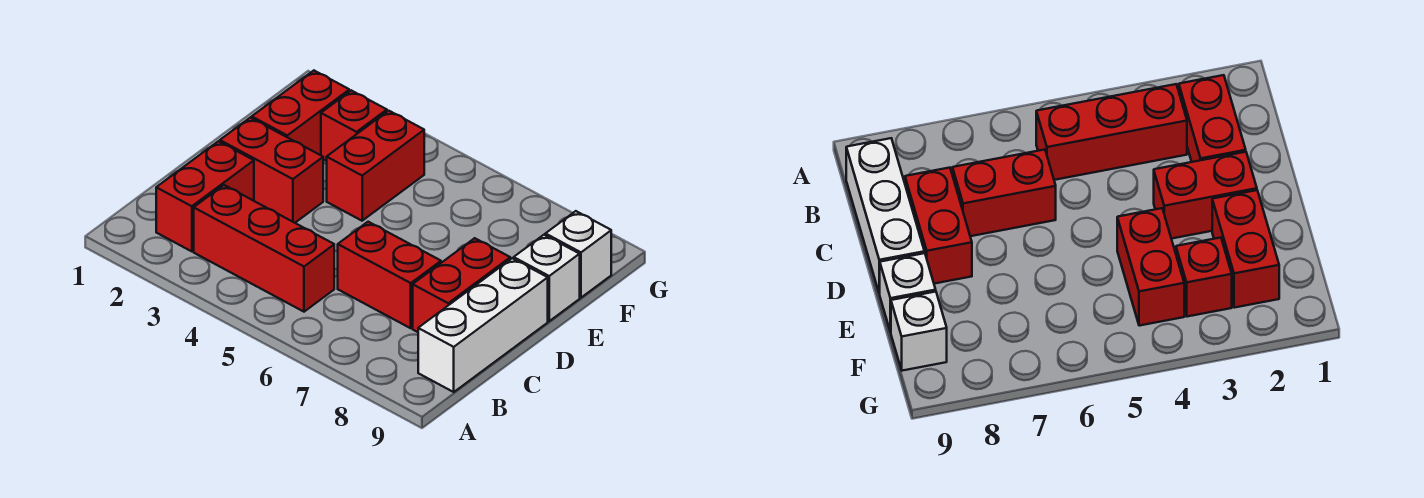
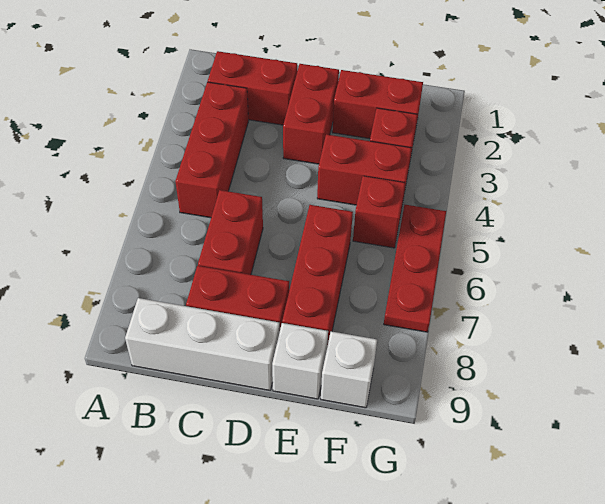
none -> red brick E6:E8 level 1
none -> red brick F5 level 1
none -> red plate G5:G7 level 1

